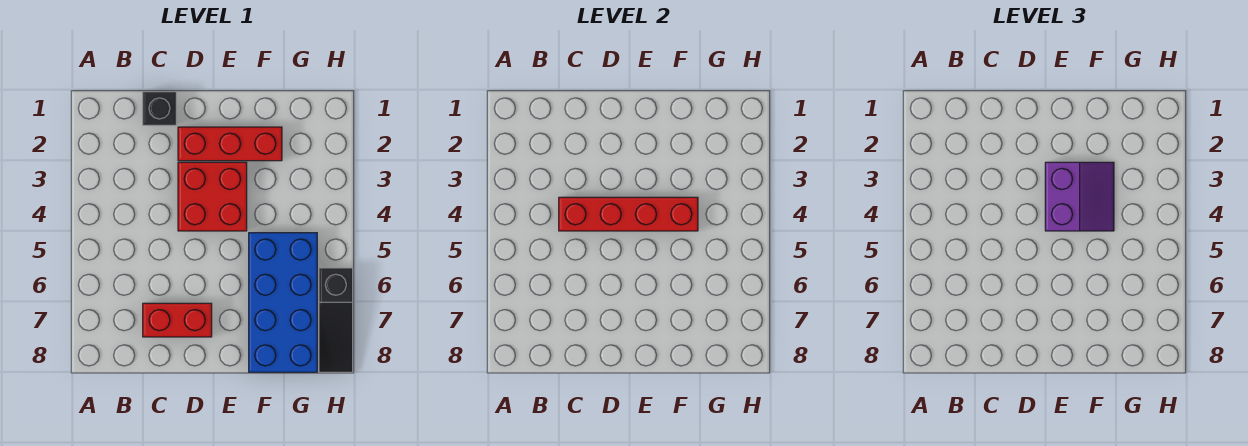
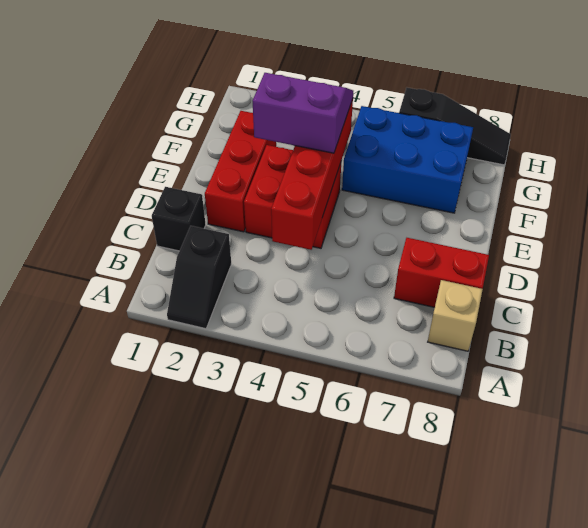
none -> black slope A2:B2 level 1 top B
none -> tan brick B8 level 1
red brick C7:D7 level 1 -> red brick C7:C8 level 1
blue brick F5:G8 level 1 -> blue brick F5:G7 level 1

